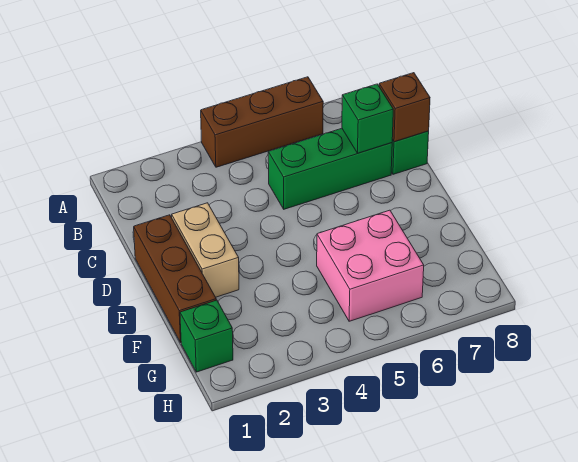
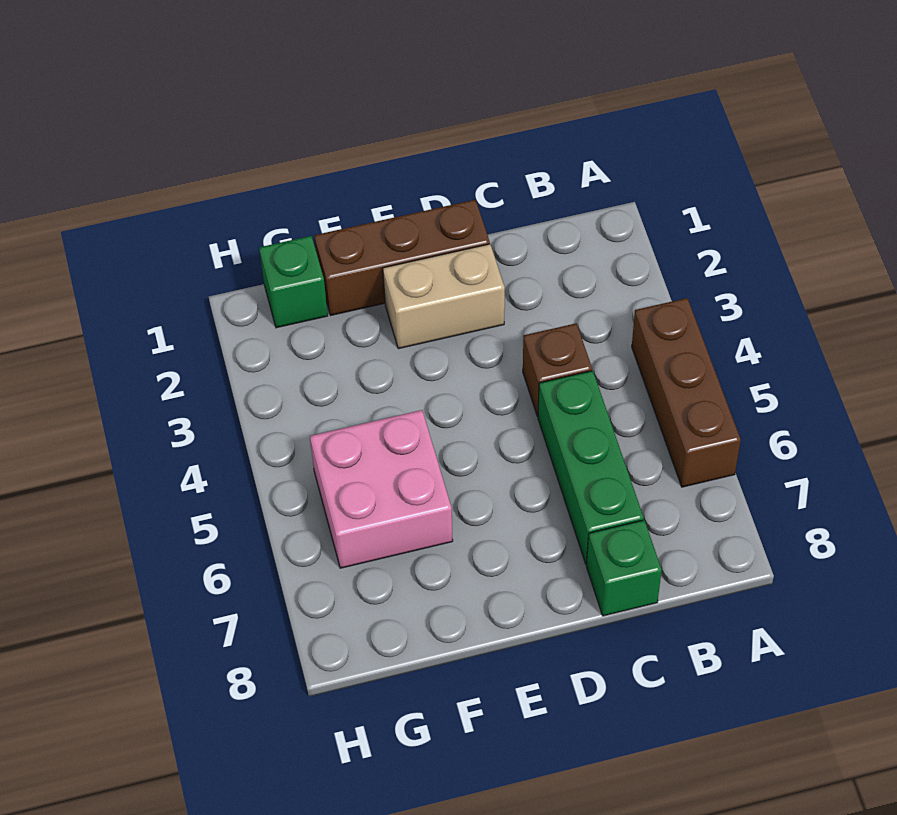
green brick C7 level 2 -> none
brown brick C8 level 2 -> brown brick C4 level 1

